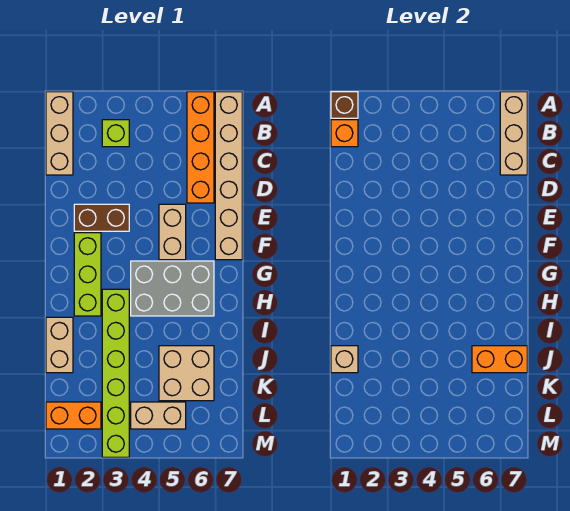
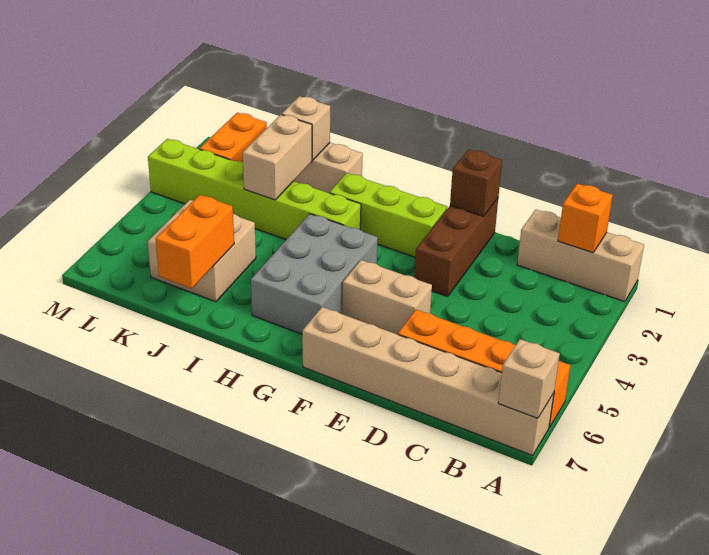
brown brick A1 level 2 -> brown brick E1 level 2
tan brick A7:C7 level 2 -> tan brick A7 level 2
lime brick B3 level 1 -> none
brown brick E2:E3 level 1 -> brown brick E1:E3 level 1
tan brick L4:L5 level 1 -> tan brick J2:J3 level 2

